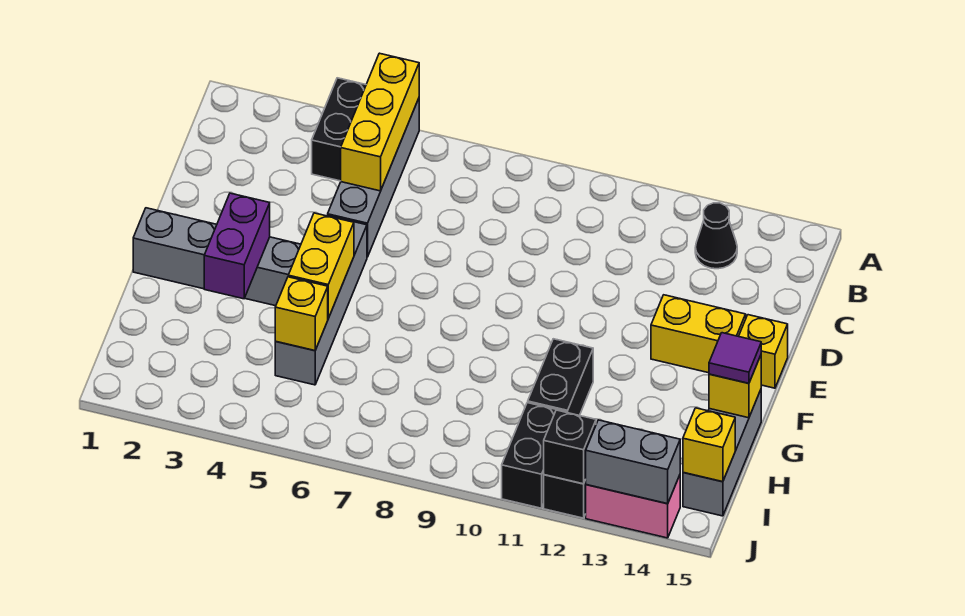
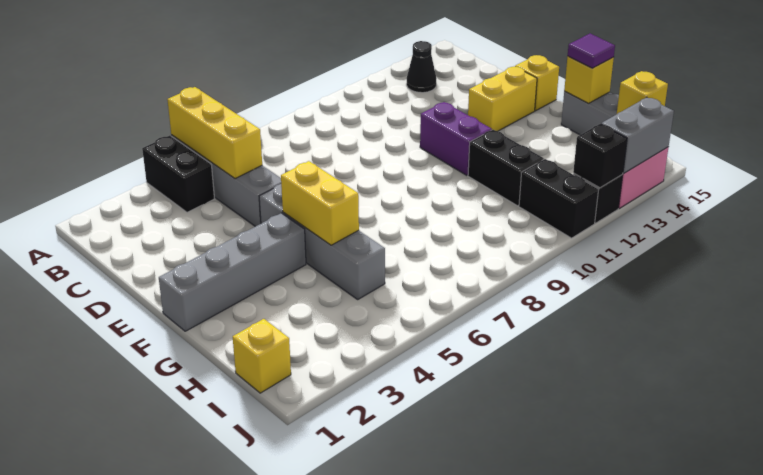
purple brick F3:G3 level 2 -> purple brick E11:F11 level 1
yellow brick H5 level 2 -> yellow brick I1 level 1

